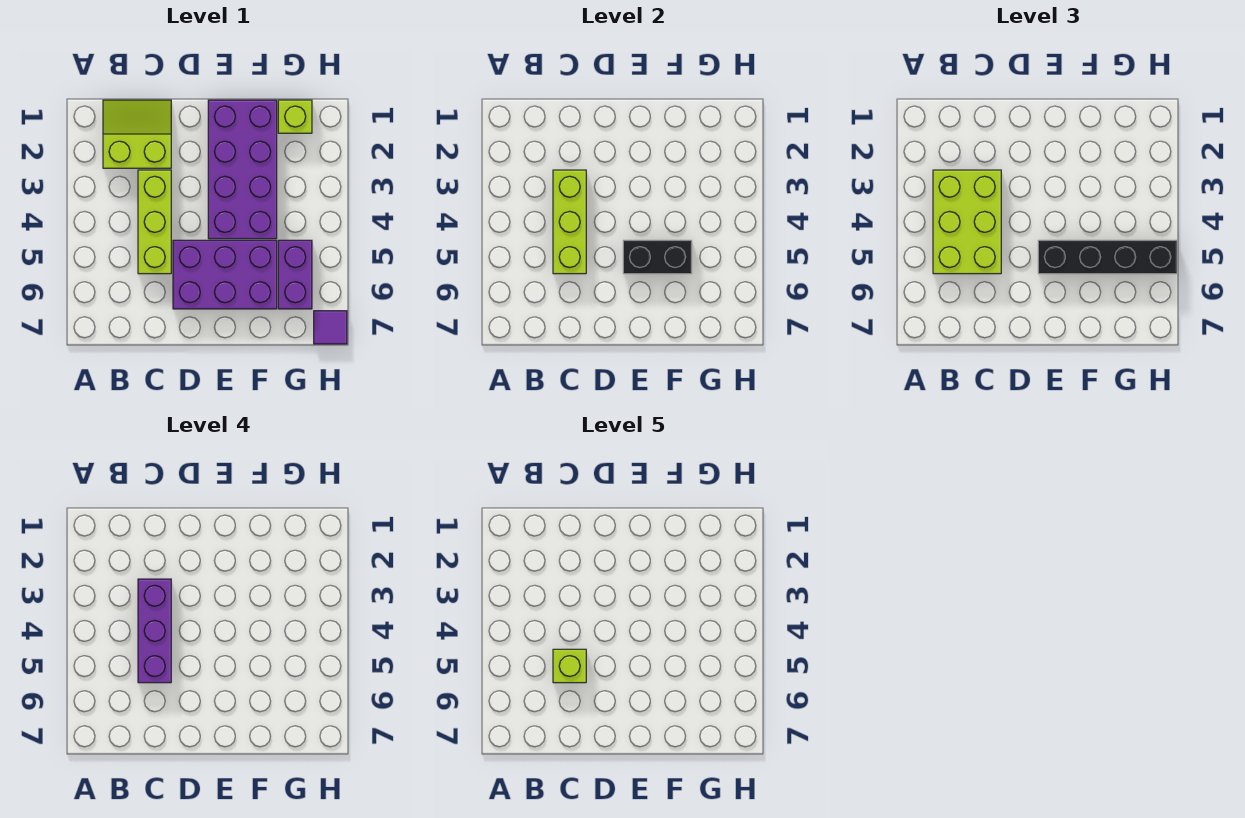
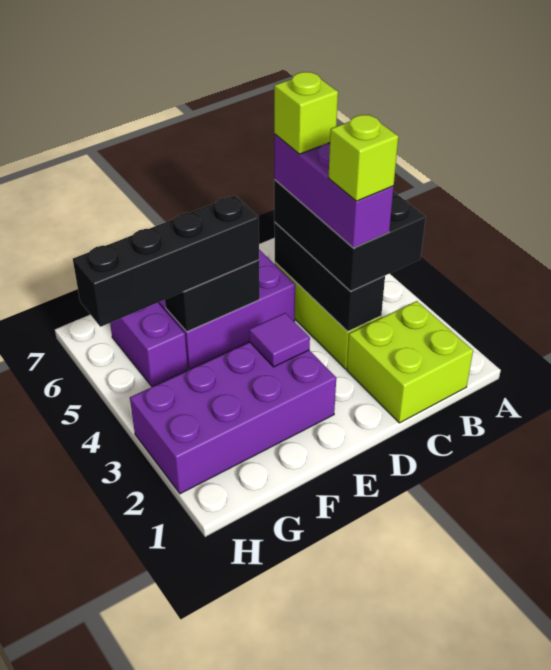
lime slope B1:C2 level 1 top 2 -> lime brick B1:C2 level 1
lime brick B3:C5 level 3 -> black brick B3:C5 level 3
lime brick C3:C5 level 2 -> black brick C3:C5 level 2
purple brick E1:F4 level 1 -> purple brick E2:H3 level 1
lime brick G1 level 1 -> lime brick C3 level 5
purple tile H7 level 1 -> purple tile E3 level 2

